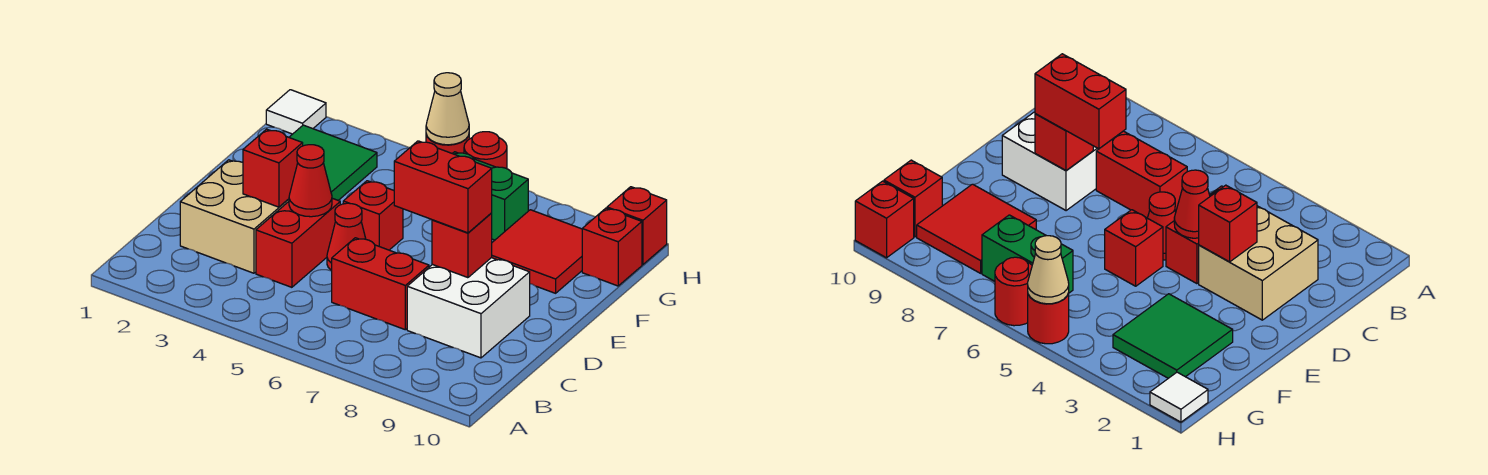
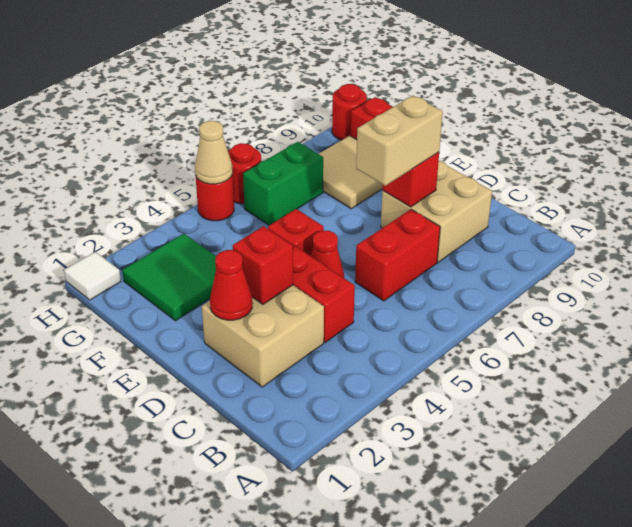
white brick C8:D9 level 1 -> tan brick C8:D9 level 1
red cone D4 level 2 -> red cone D2 level 2
red brick D7:D8 level 3 -> tan brick D7:D8 level 3
red tile F8:G9 level 1 -> tan tile F8:G9 level 1
red brick H10 level 1 -> red round brick H10 level 1

